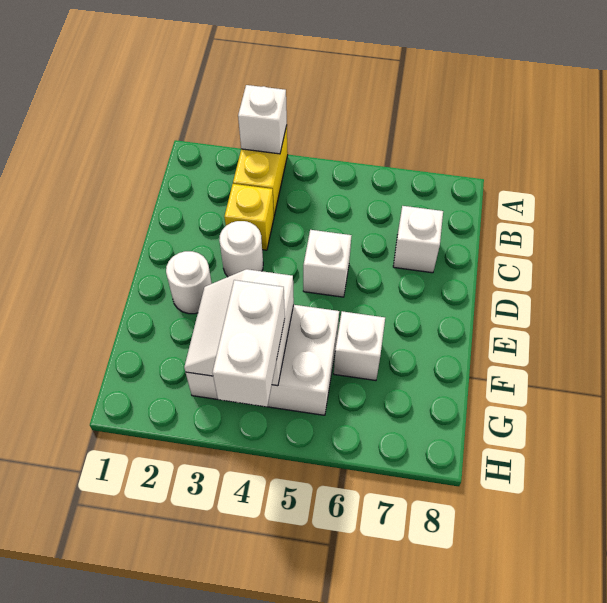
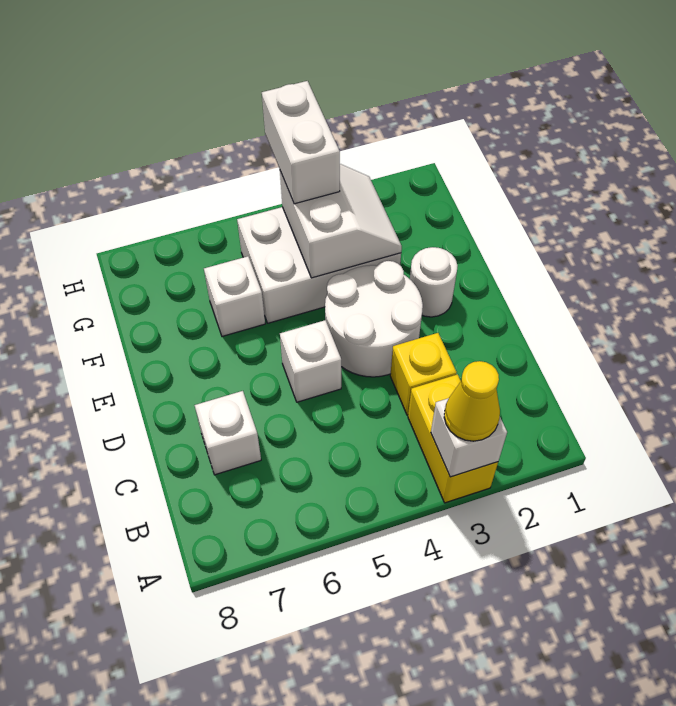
none -> yellow cone A3 level 3
white round brick D3 level 1 -> white round brick D3:E4 level 1

